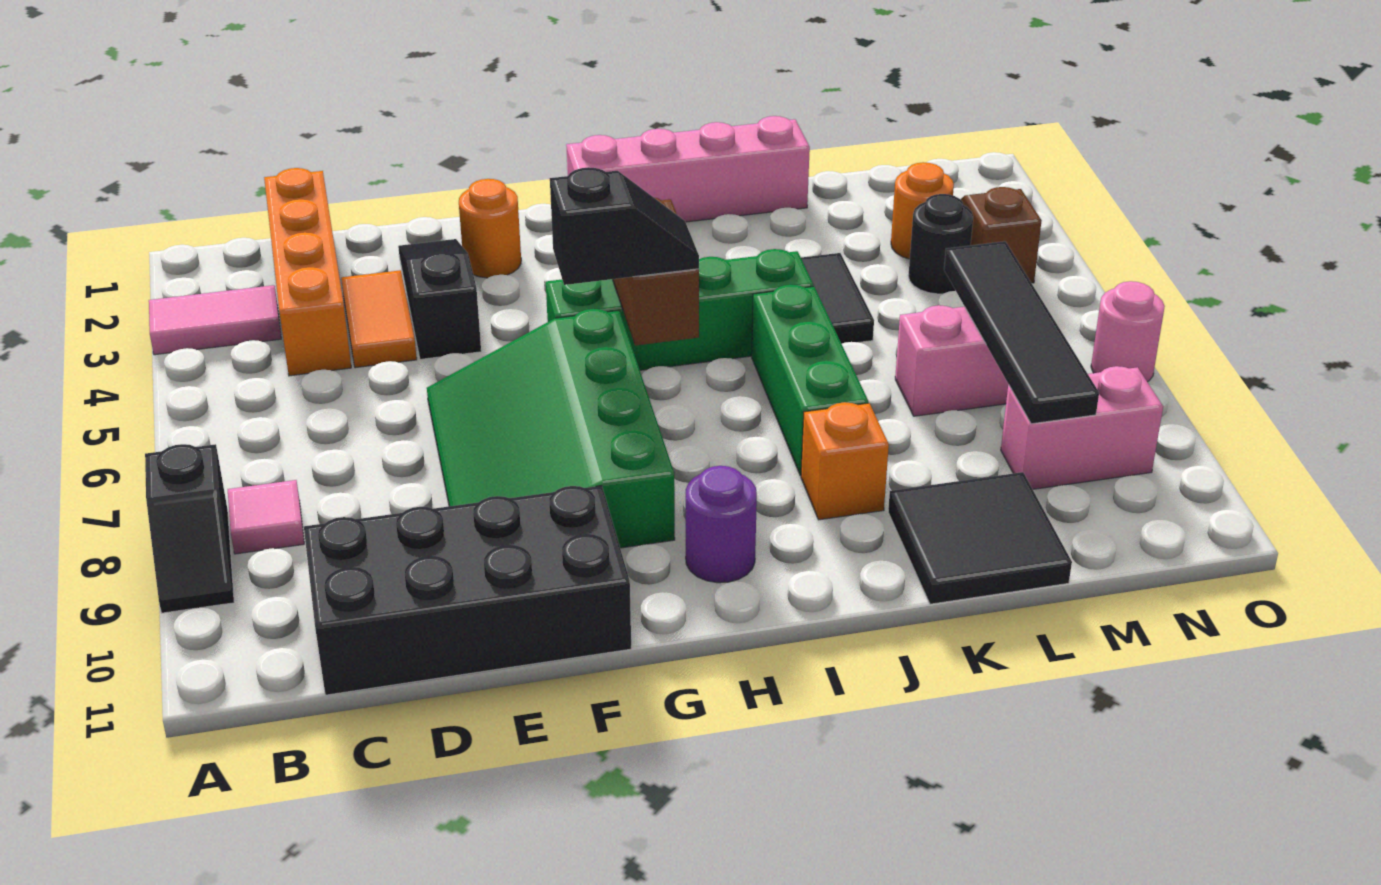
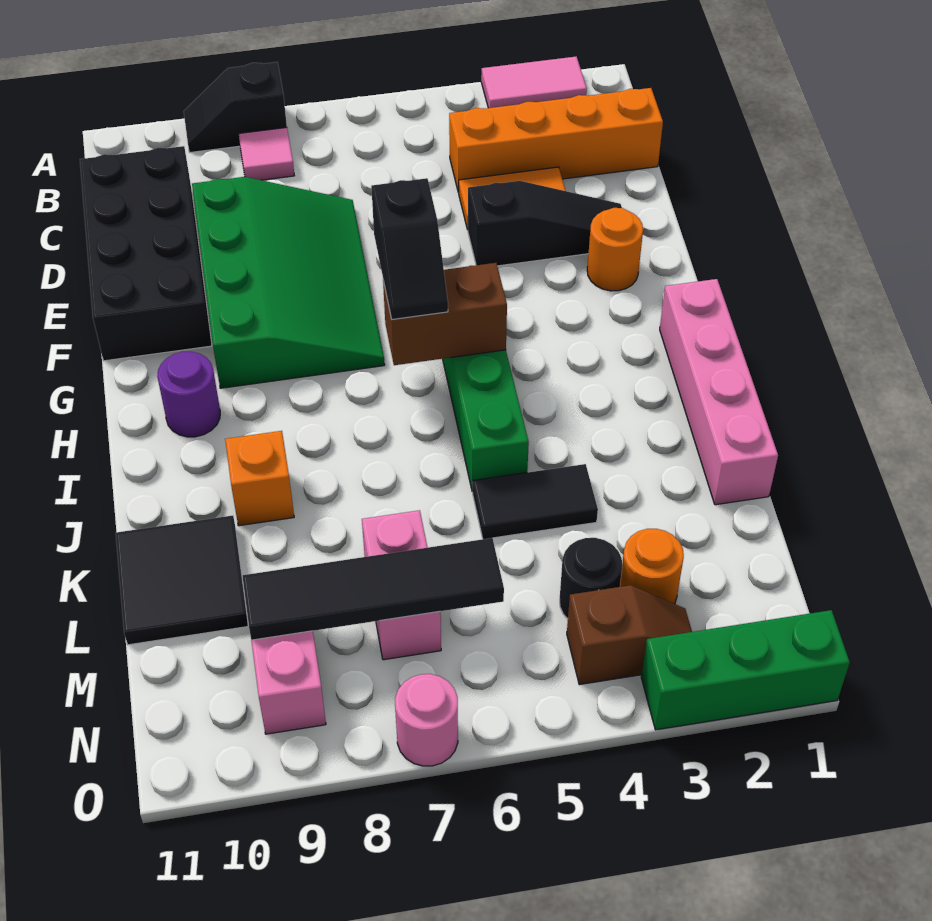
pink tile A3:B3 level 1 -> pink tile A2:A3 level 1
green slope E6:G9 level 1 top G -> green slope D7:G9 level 1 top 9
green brick J6:J8 level 1 -> green brick O1:O3 level 1

